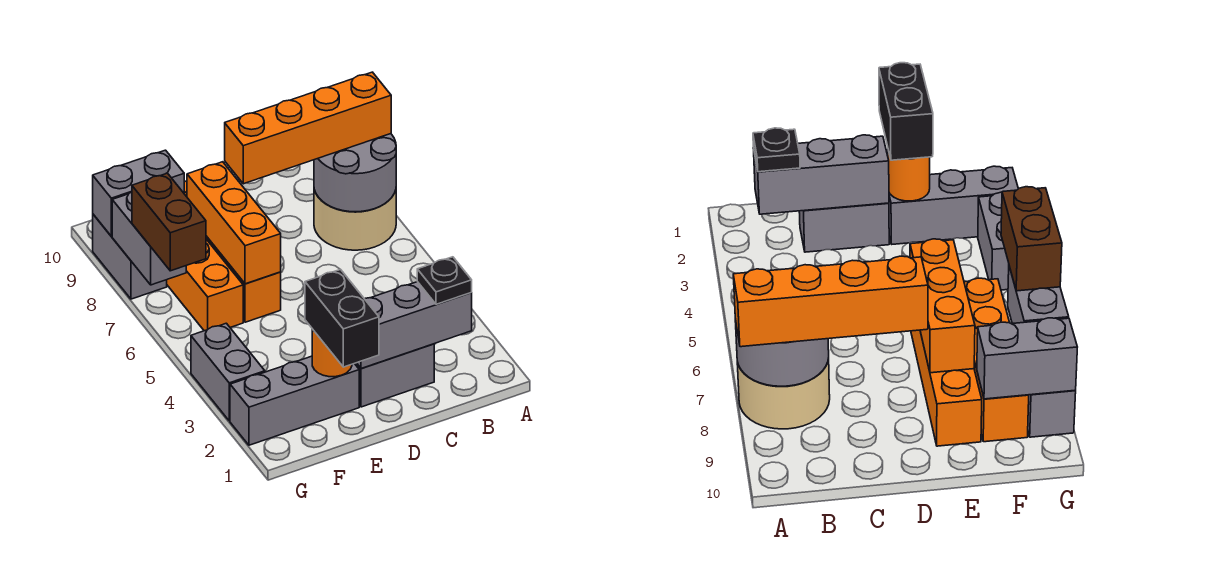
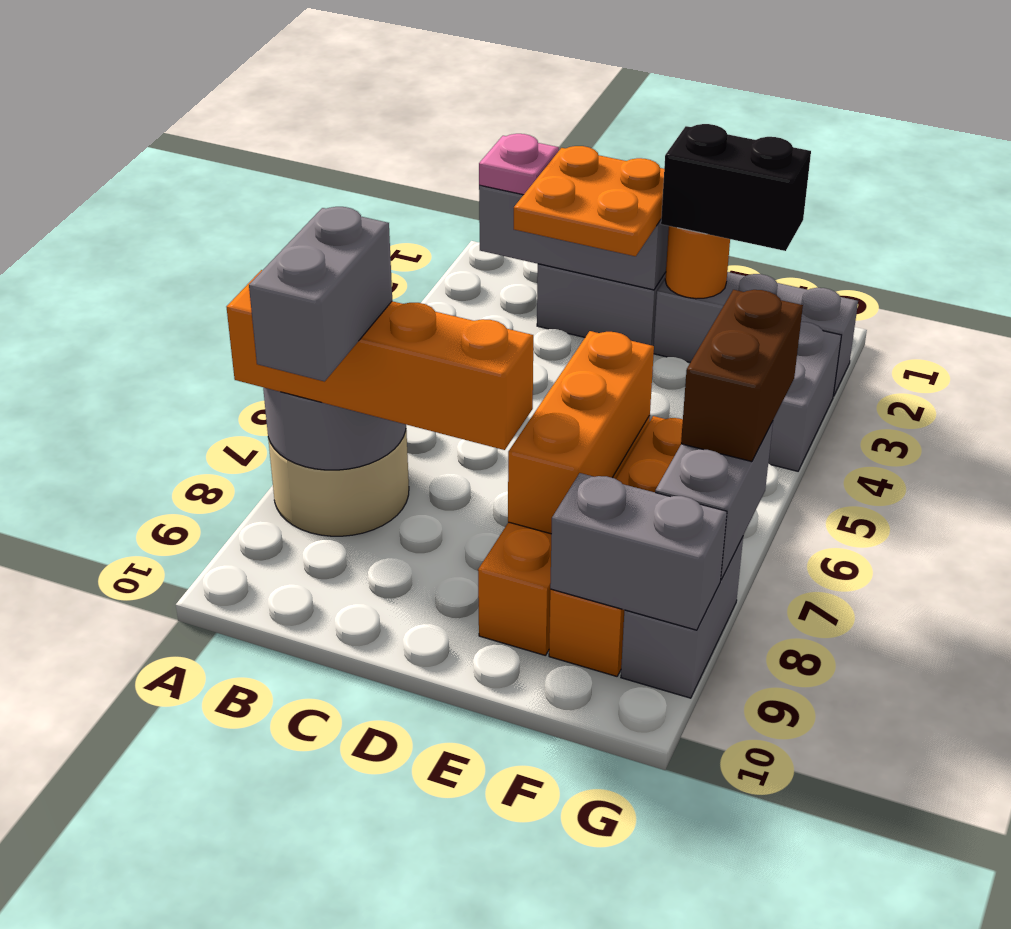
black plate B2 level 3 -> pink plate B2 level 3
none -> grey brick B8:B9 level 4
none -> orange plate C2:D3 level 3
black brick E1:E2 level 3 -> black brick E2:F2 level 3

